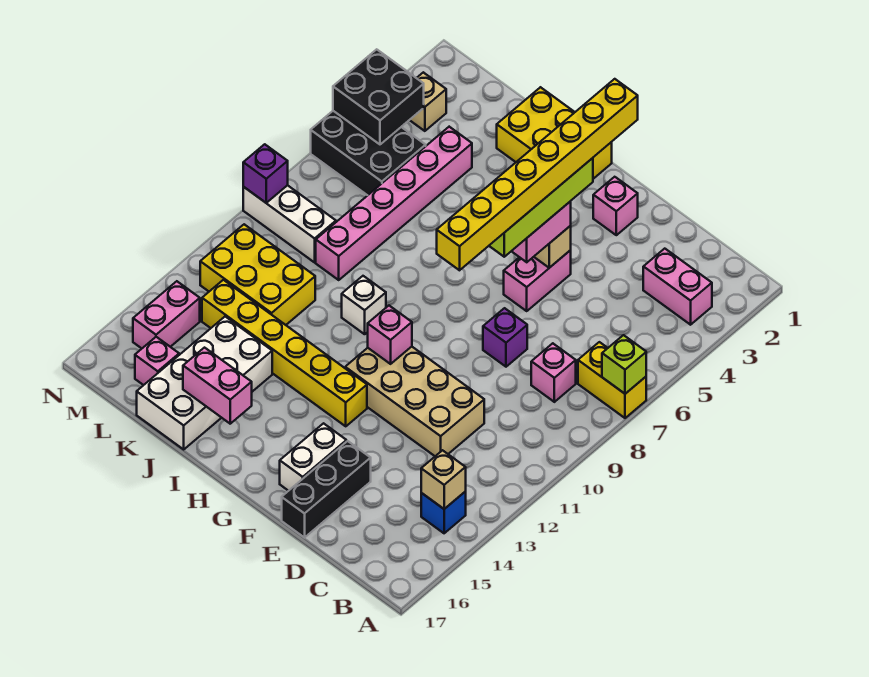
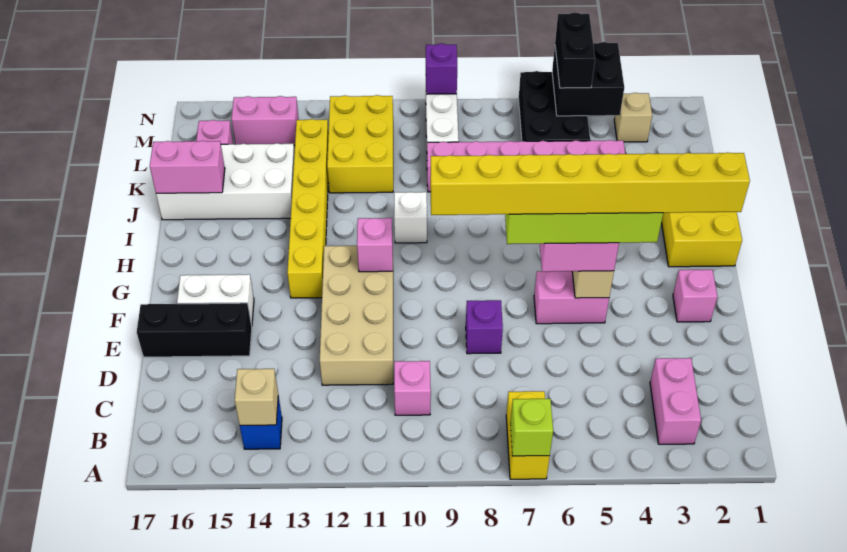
pink brick C8 level 1 -> pink brick C10 level 1
pink brick I16:J16 level 2 -> pink brick J16:J17 level 2
none -> black brick M5:N5 level 3

